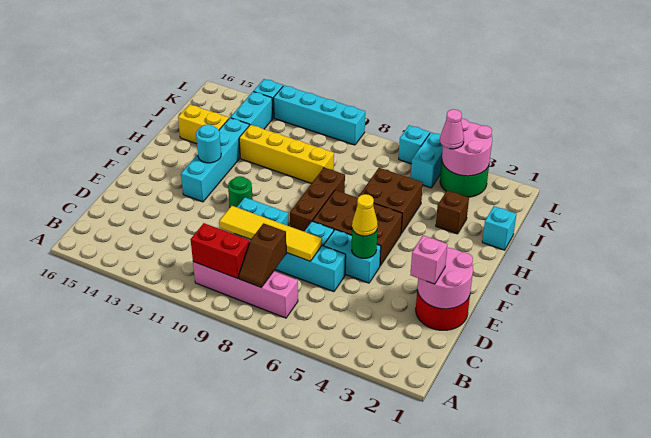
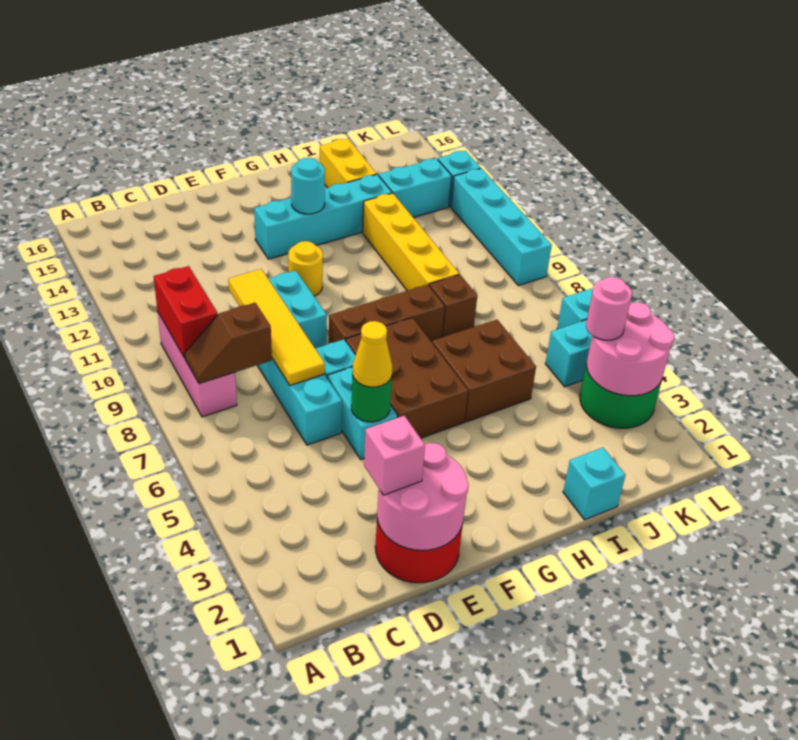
pink brick B7:B10 level 1 -> pink brick B8:B10 level 1
green round brick F11 level 1 -> yellow round brick F11 level 1
brown brick I3 level 1 -> brown brick I8 level 1
pink cone K4 level 3 -> pink round brick K4 level 3

